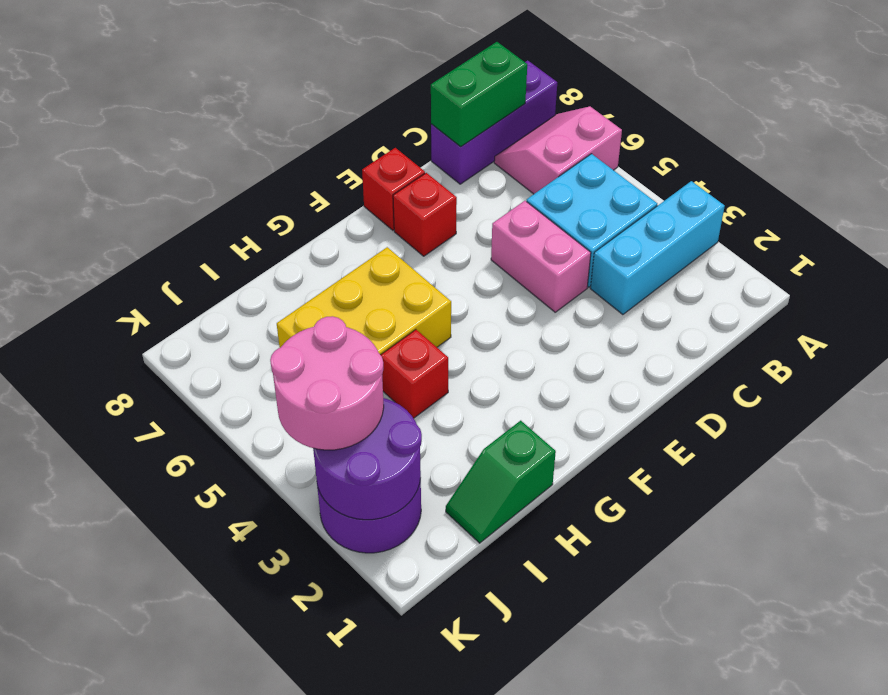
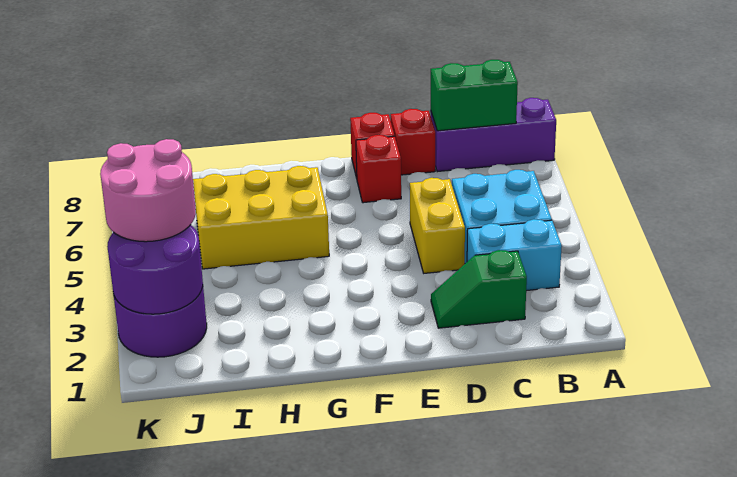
cyan brick A3:C3 level 1 -> cyan brick B3:C3 level 1
pink slope A6:B7 level 1 top 6 -> none
pink brick D4:D5 level 1 -> yellow brick D4:D5 level 1
green slope H1:I1 level 1 top H -> green slope C2:D2 level 1 top C
red brick H4 level 1 -> red brick D8 level 1

